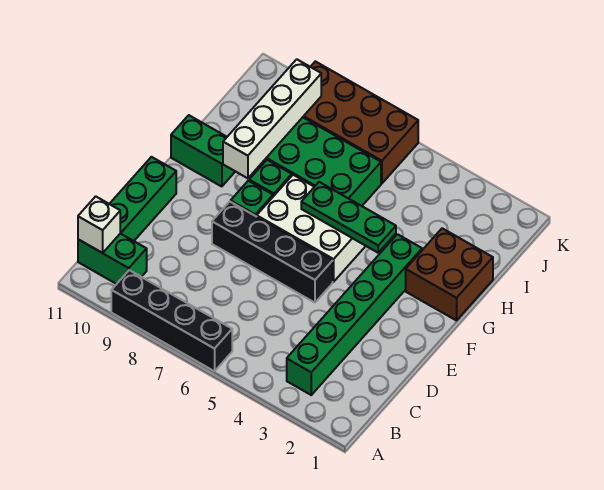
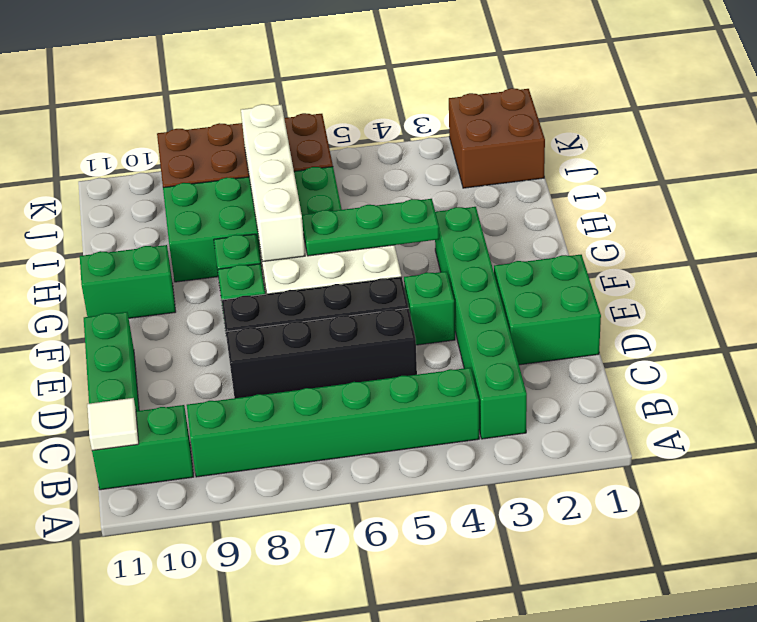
black brick A6:A9 level 1 -> black brick D5:D8 level 1
none -> green brick B4:B9 level 1
white brick B11 level 2 -> white tile B11 level 2
none -> green brick D1:E2 level 1
none -> green brick E4 level 1
brown brick G1:H2 level 1 -> brown brick J1:K2 level 1
white brick G9:J9 level 2 -> white brick G7:J7 level 2

